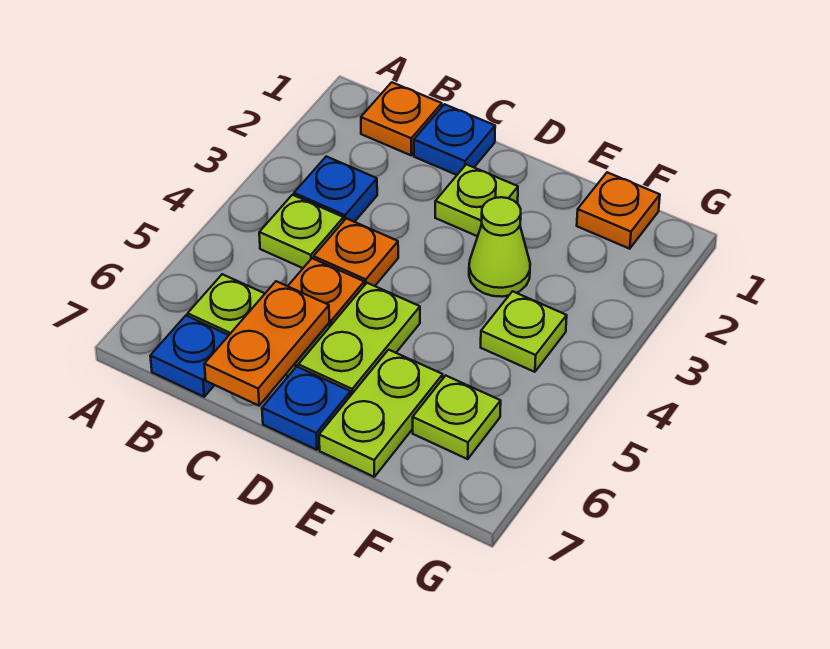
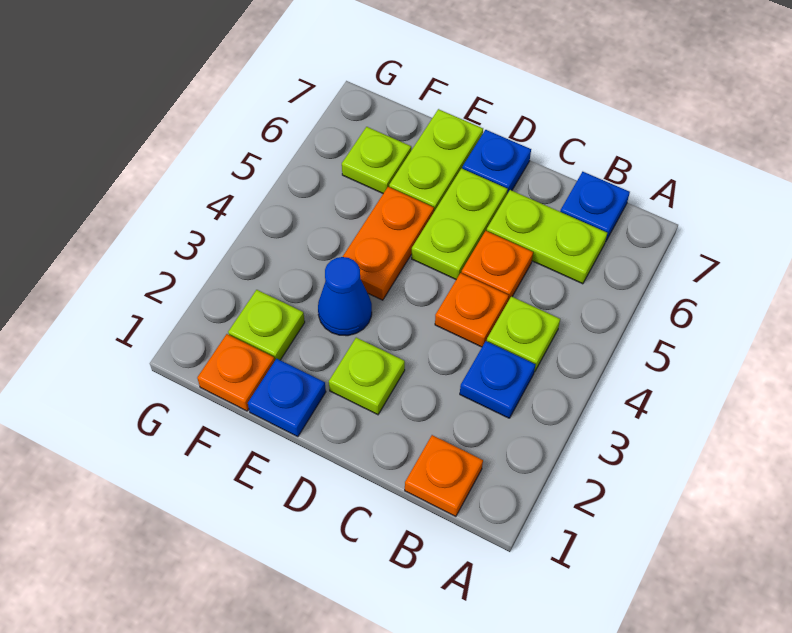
blue plate C1 level 1 -> blue plate E1 level 1
orange plate C6:C7 level 2 -> orange plate E4:E5 level 1
lime cone E3 level 1 -> blue cone E3 level 1
lime plate F4 level 1 -> lime plate F2 level 1

